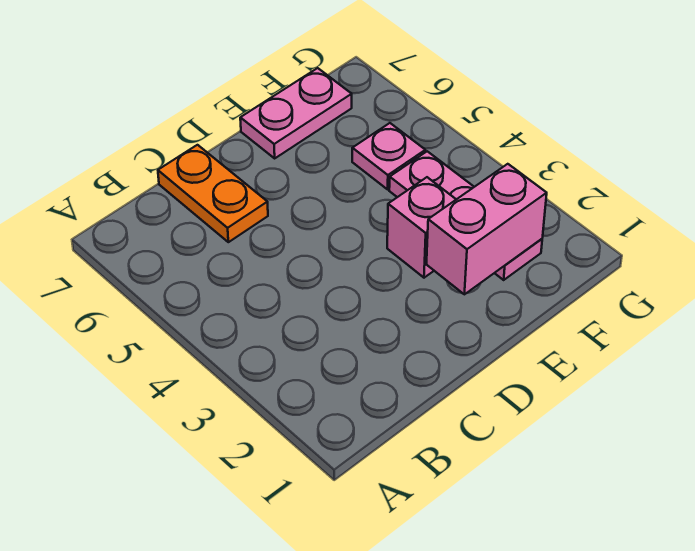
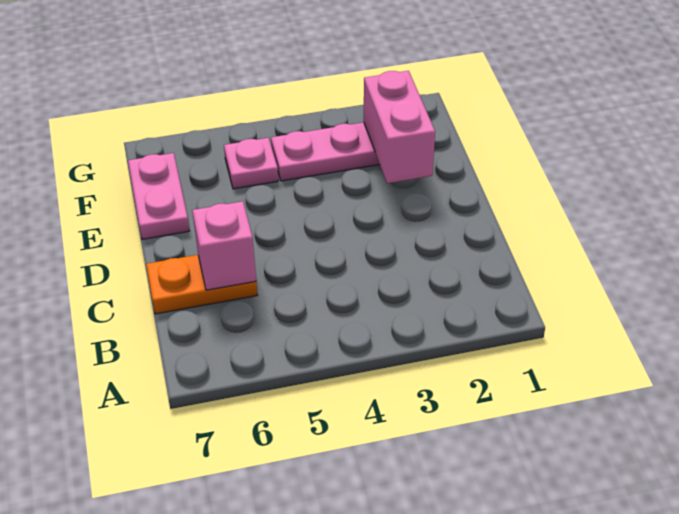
pink brick E3 level 1 -> pink brick C6 level 2

